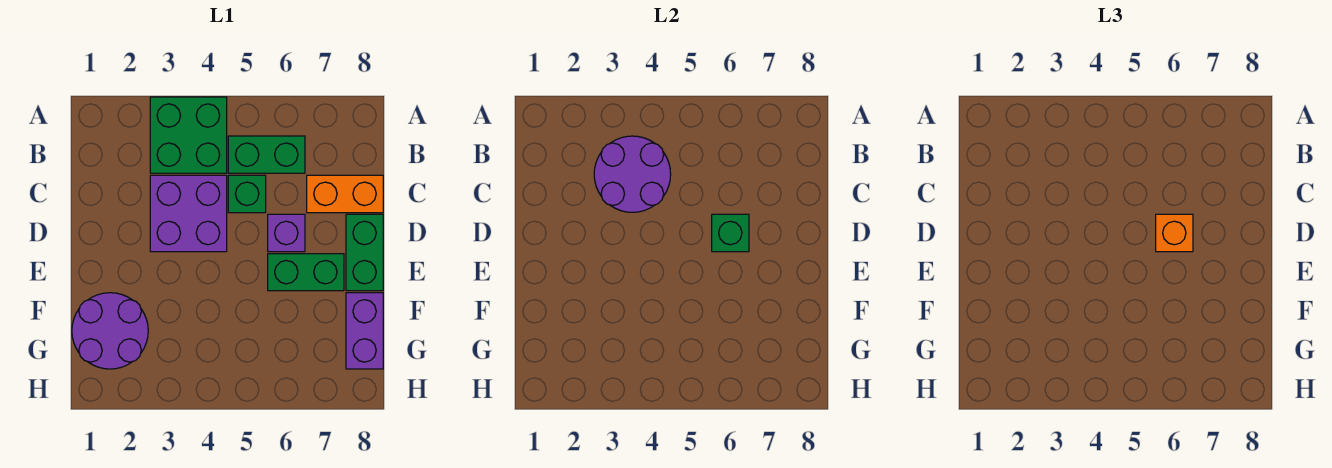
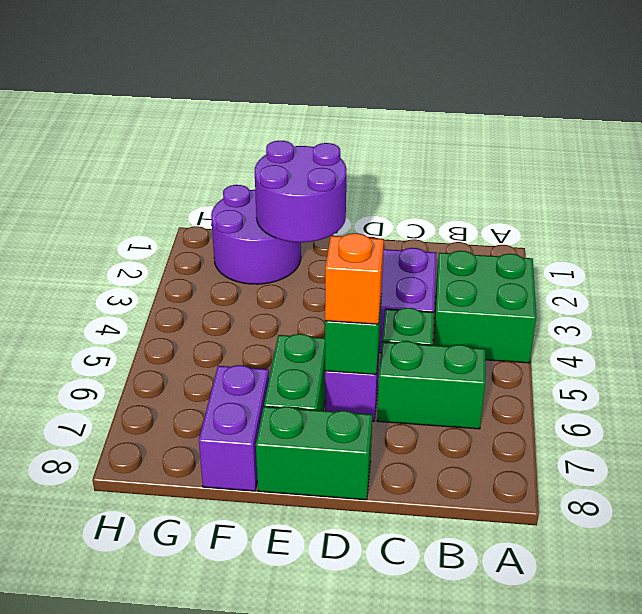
purple round brick B3:C4 level 2 -> purple round brick E1:F2 level 2
green brick B5:B6 level 1 -> green brick B6:C6 level 1
orange brick C7:C8 level 1 -> none
purple brick F8:G8 level 1 -> purple brick F7:F8 level 1

